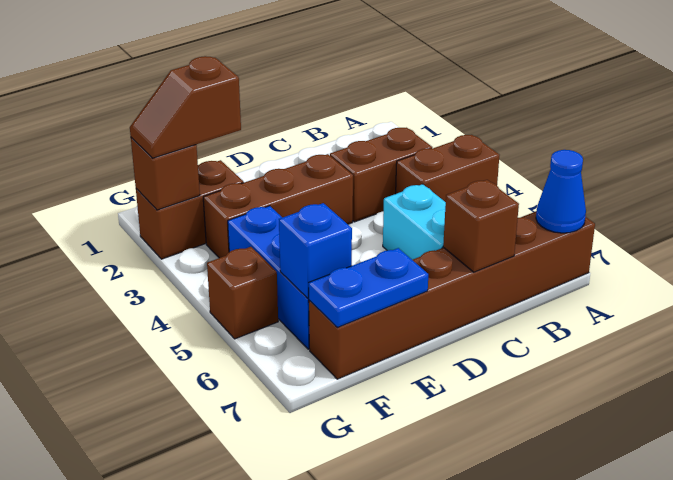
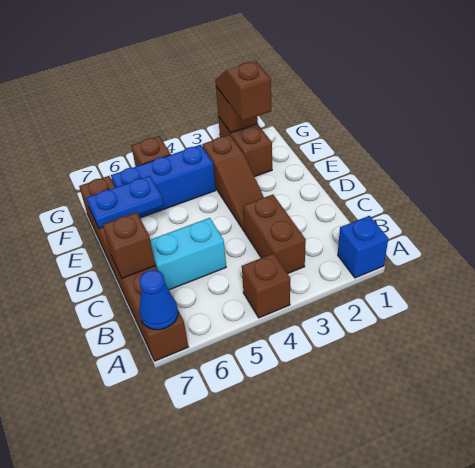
brown brick A4:B4 level 1 -> brown brick A4 level 1
brown brick D3:F3 level 1 -> brown slope D3:F3 level 1 top F
blue plate E7:F7 level 2 -> blue plate E6:E7 level 2
blue brick F6 level 2 -> blue brick A1 level 1

